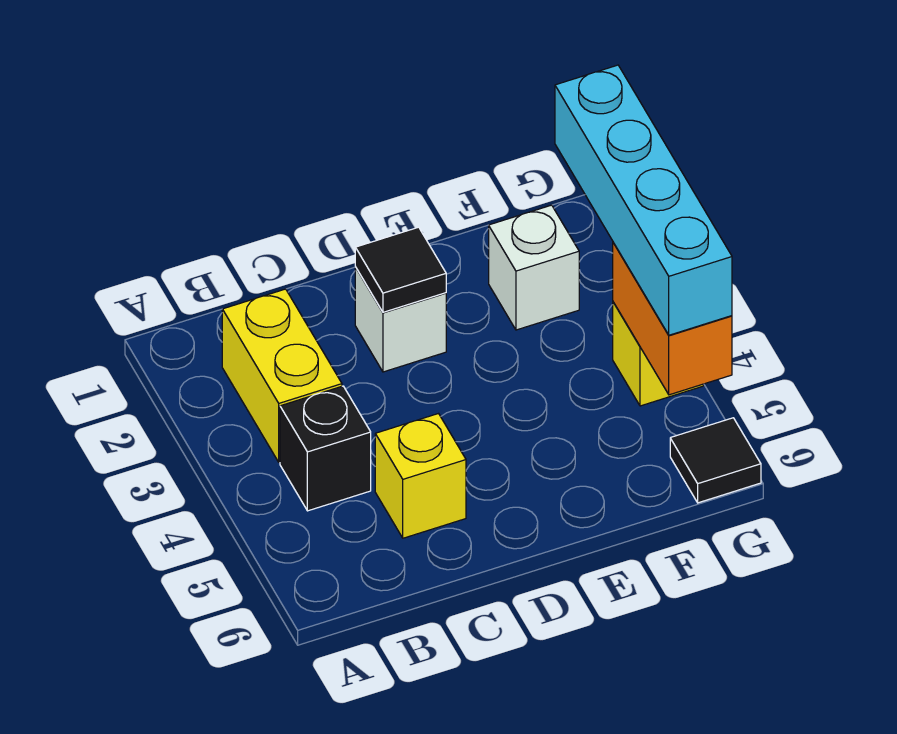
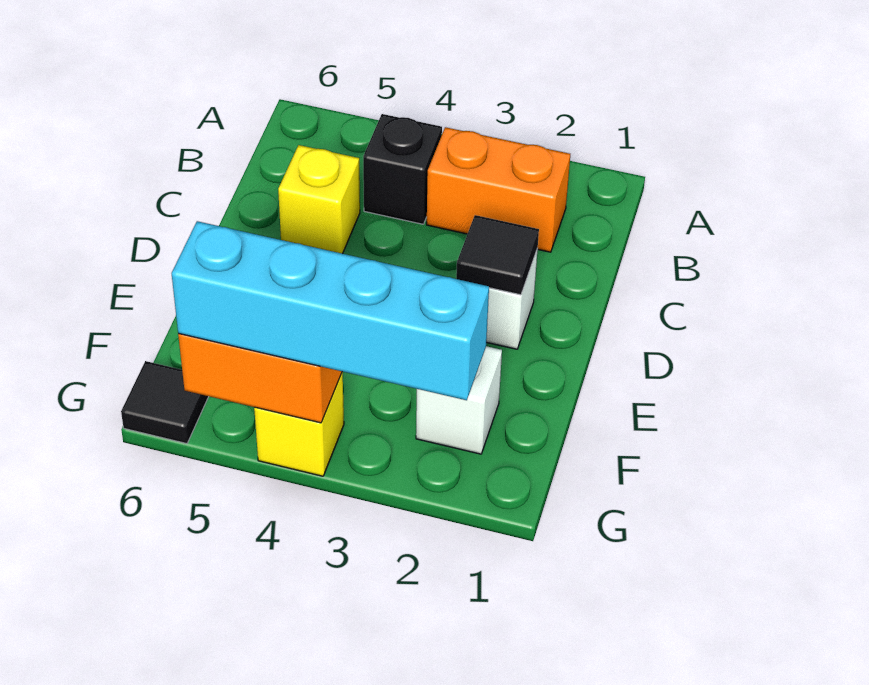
yellow brick B2:B3 level 1 -> orange brick B2:B3 level 1

